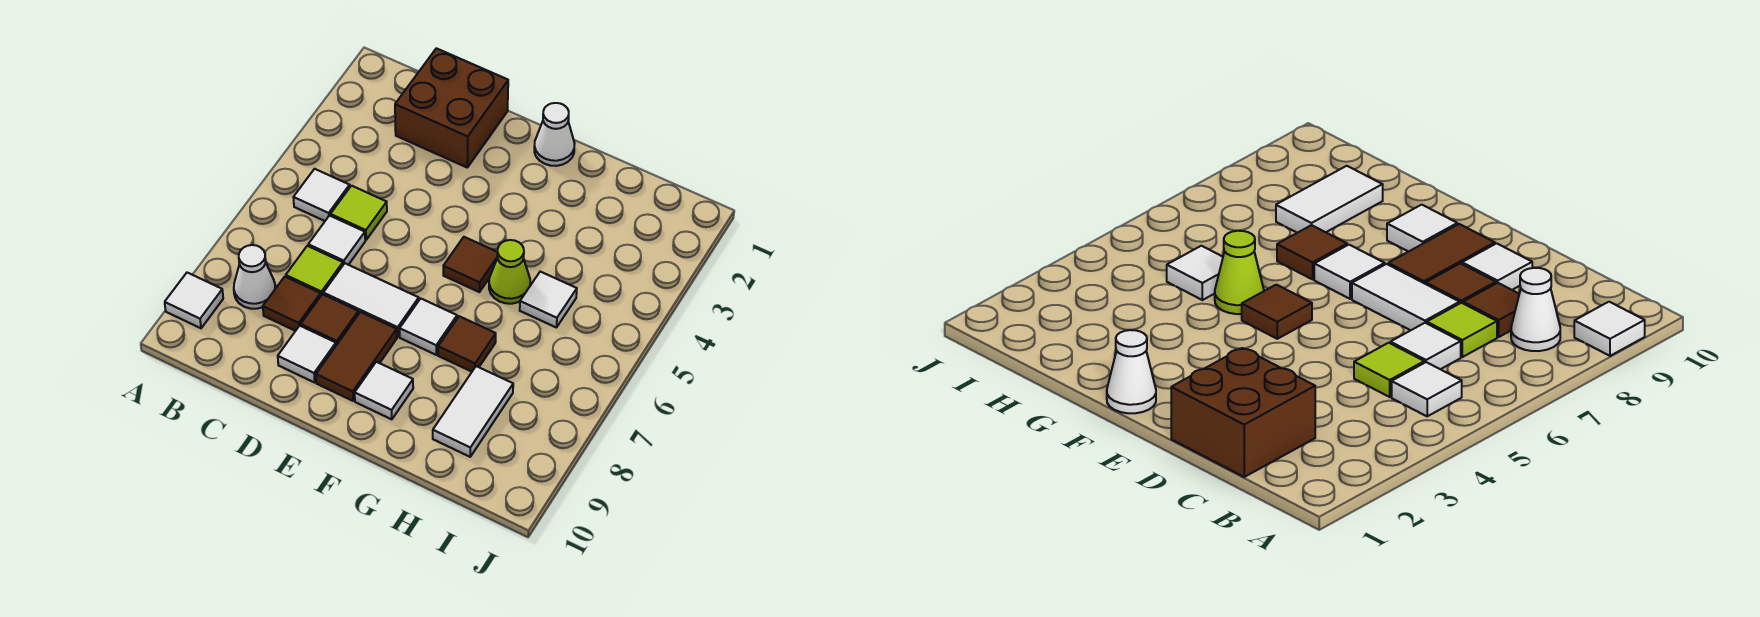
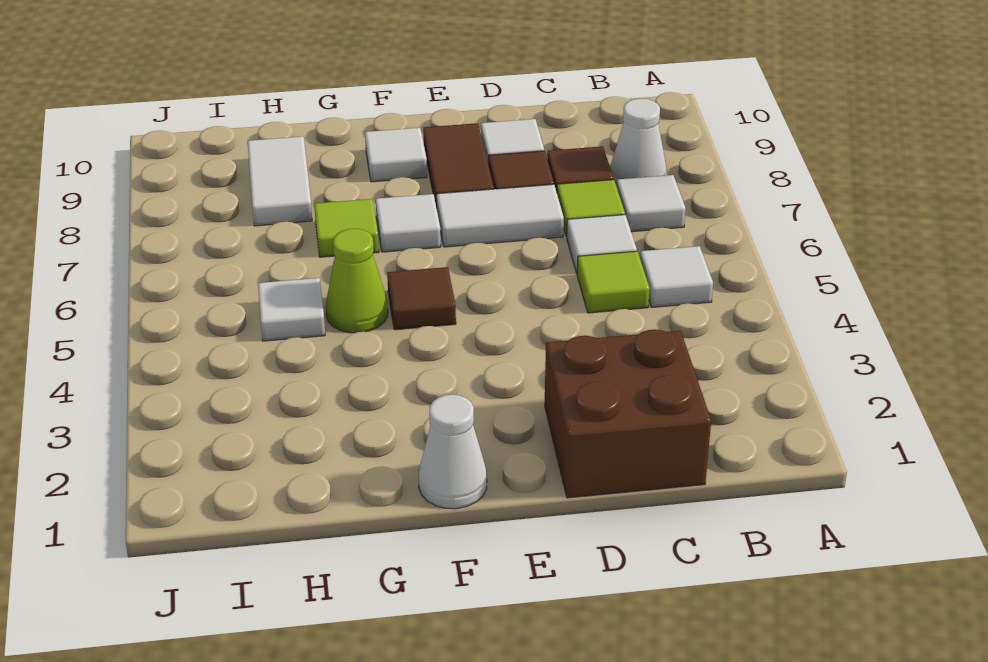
white tile A9 level 1 -> white tile B7 level 1
brown tile G7 level 1 -> lime tile G7 level 1

